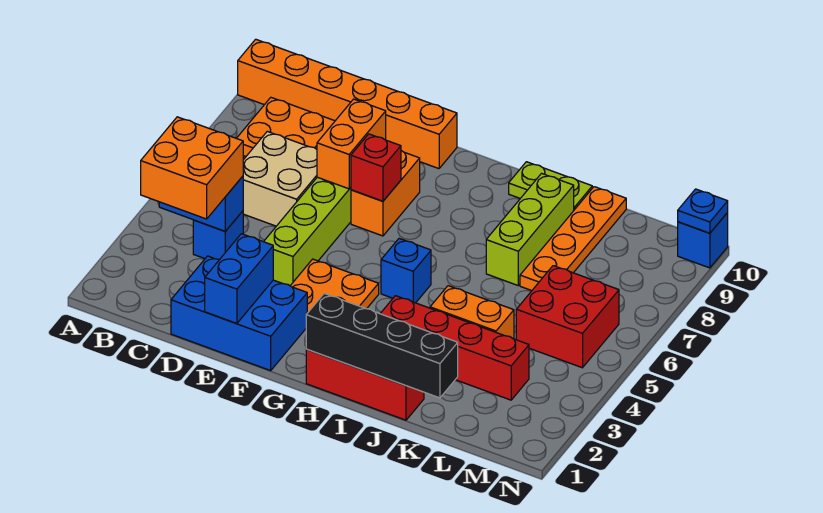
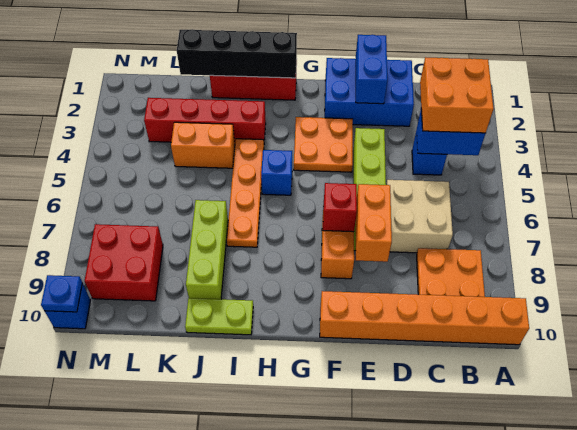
orange plate K7:K10 level 1 -> orange plate I4:I7 level 1
red brick L5:M6 level 1 -> red brick L8:M9 level 1

